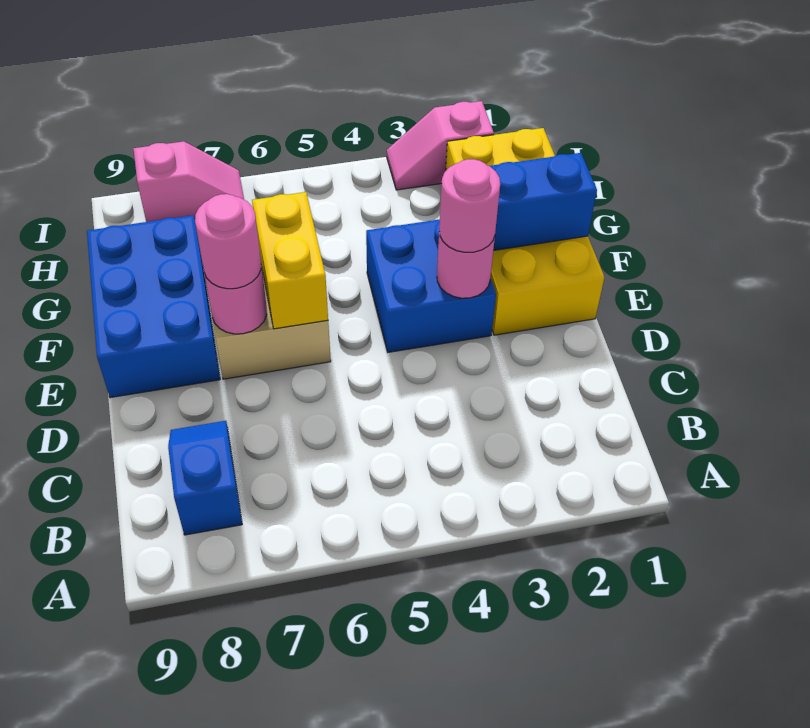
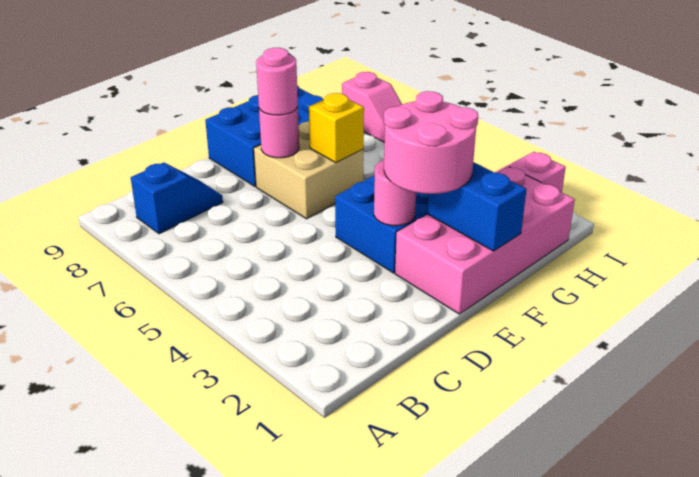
yellow brick E1:H2 level 1 -> pink brick E1:H2 level 1
pink round brick E3 level 3 -> pink round brick E2:F3 level 3
yellow brick E6:F6 level 2 -> yellow brick F6 level 2

